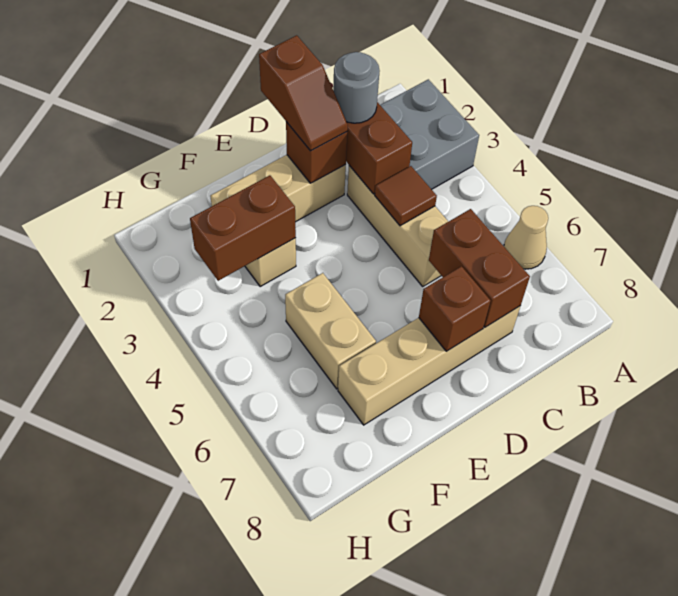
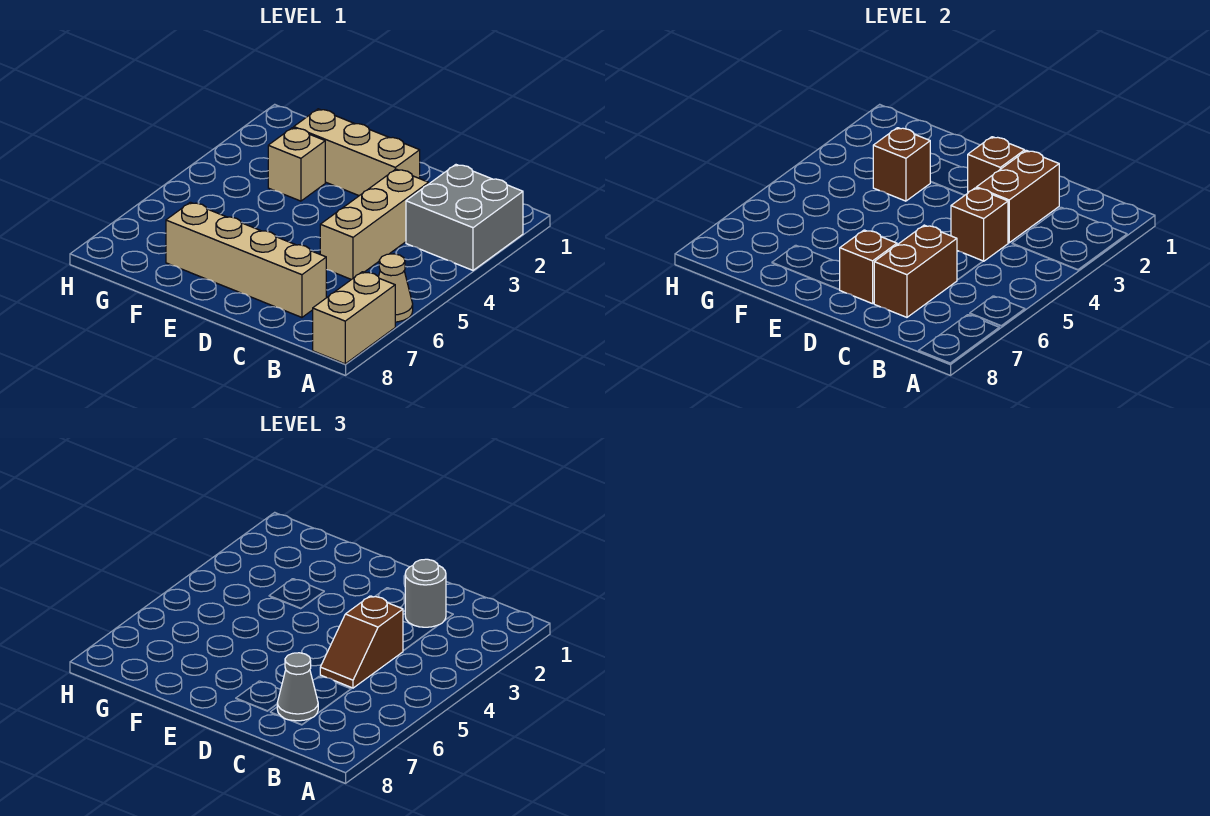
brown tile C4 level 2 -> brown brick C4 level 2
none -> grey cone C7 level 3
brown slope D1:D2 level 3 top 1 -> brown slope C4:C5 level 3 top 4
brown brick F3:G3 level 2 -> brown brick F3 level 2
tan brick F5:F6 level 1 -> tan brick A7:A8 level 1

